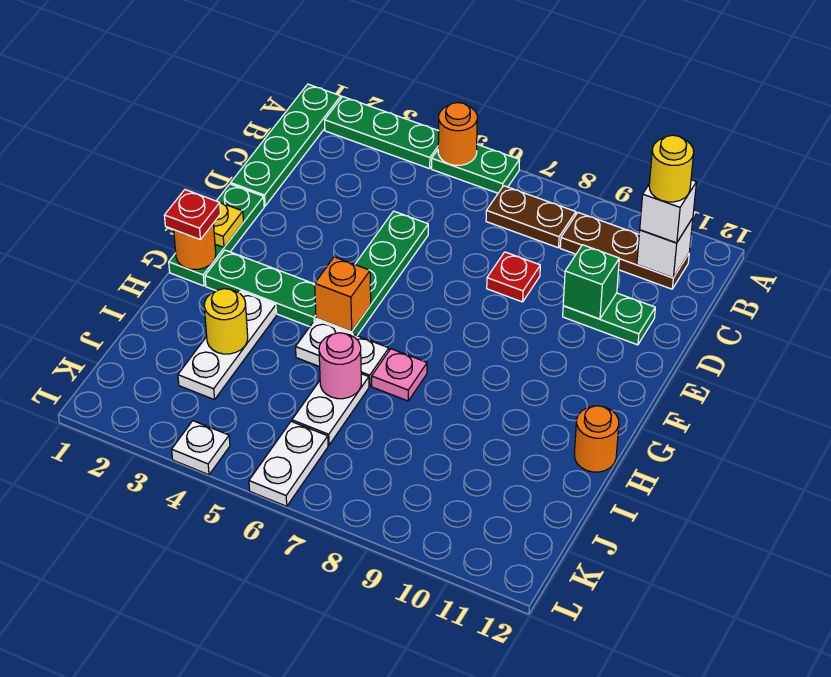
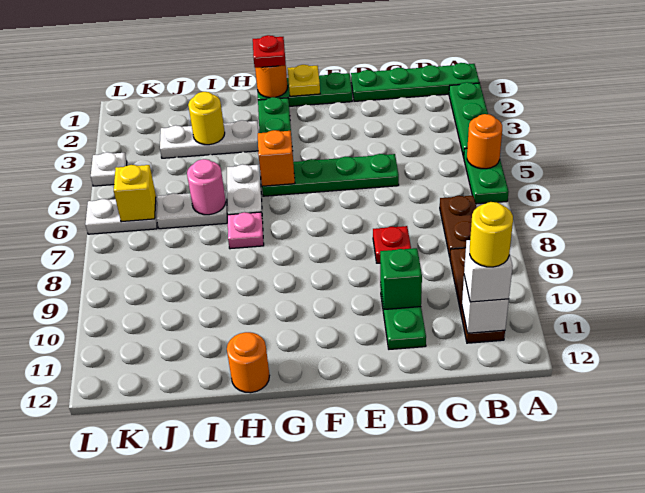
none -> yellow brick K6 level 2

